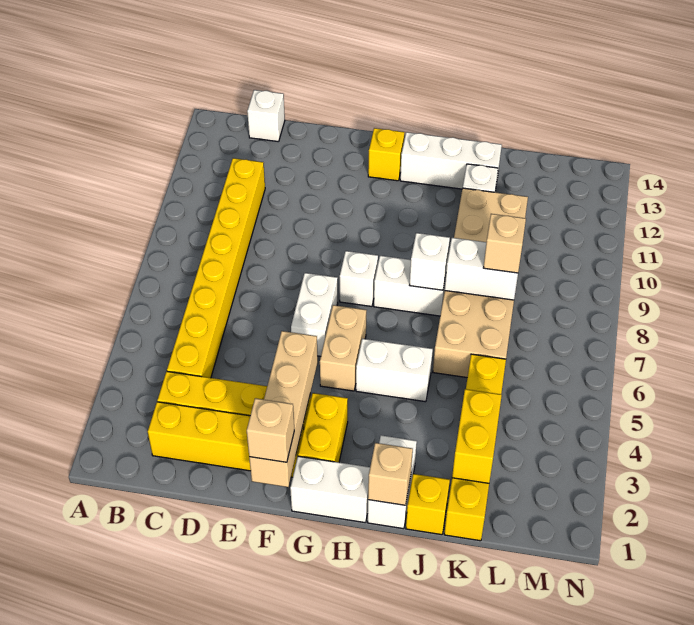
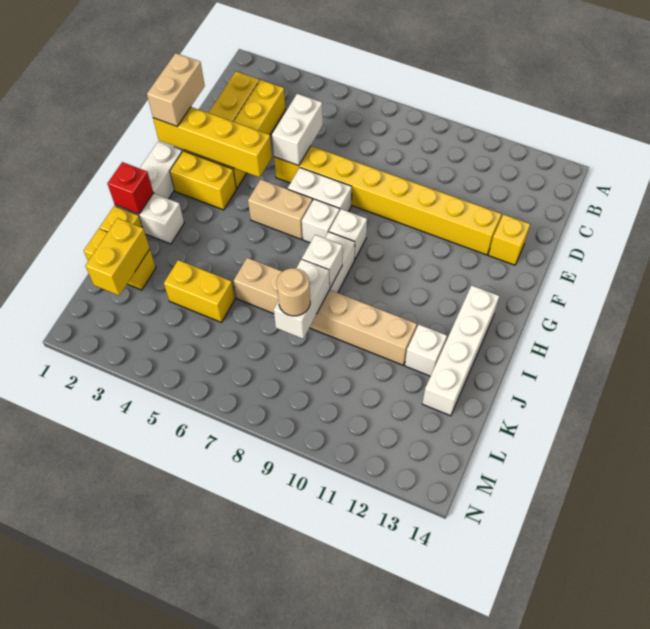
yellow brick C4:C11 level 1 -> yellow brick E5:E12 level 1
white brick C14 level 1 -> white brick G7 level 1
tan brick F1:F4 level 2 -> yellow brick F1:F4 level 2
tan brick F1 level 3 -> tan brick E1:F1 level 3
yellow brick G13 level 1 -> yellow brick E13 level 1
white brick H5:I5 level 1 -> white brick D5:E5 level 2
white brick H13:J13 level 1 -> white brick H13:K13 level 1
tan brick I1 level 2 -> red brick I1 level 2
tan brick J6:K11 level 1 -> tan brick J6:J11 level 1
yellow brick K2:K3 level 2 -> yellow brick K2:L2 level 2
tan brick K8 level 3 -> tan round brick K8 level 3

